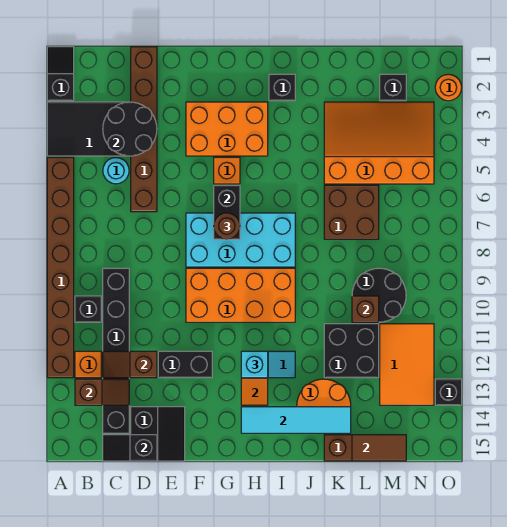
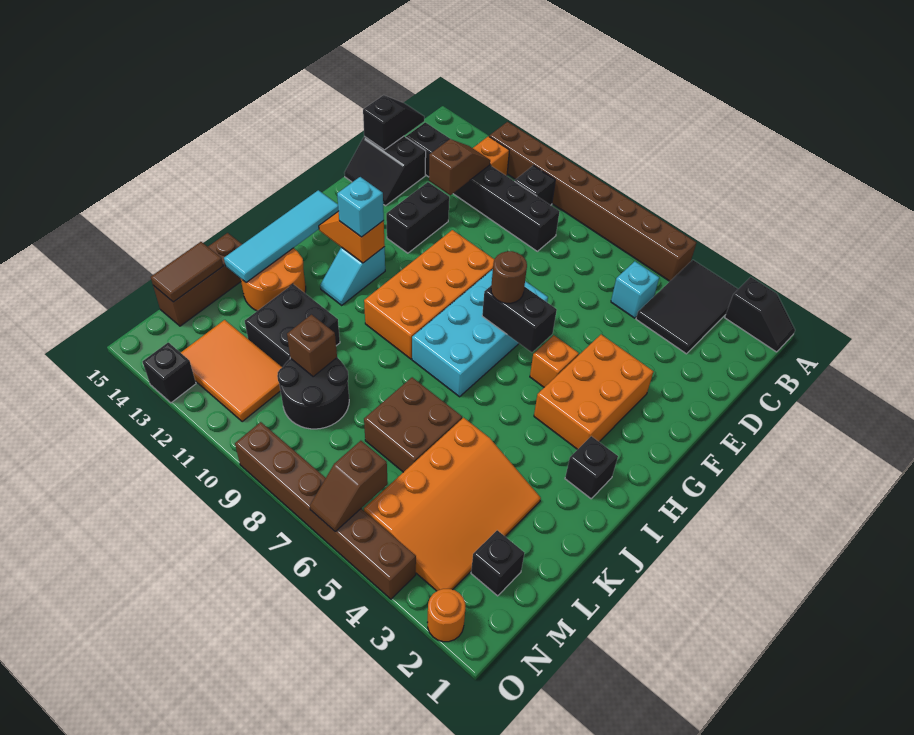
brown slope B13:C13 level 2 top B -> brown slope N6:O6 level 2 top N
black round brick C3:D4 level 2 -> none
cyan round brick C5 level 1 -> cyan brick C5 level 1
brown brick D1:D6 level 1 -> brown brick O4:O9 level 1

